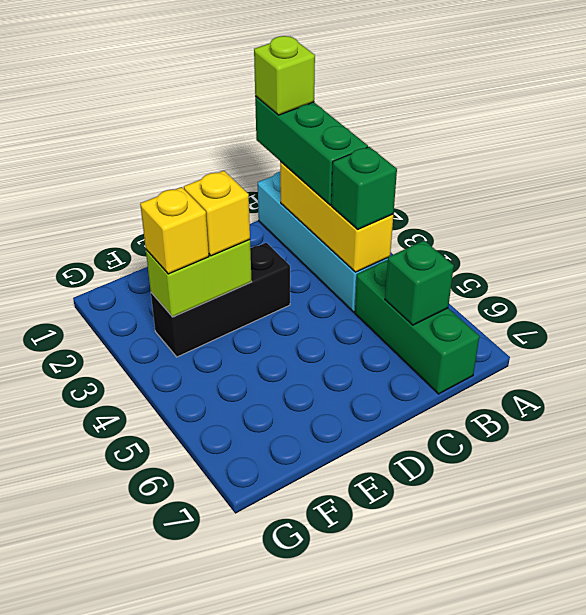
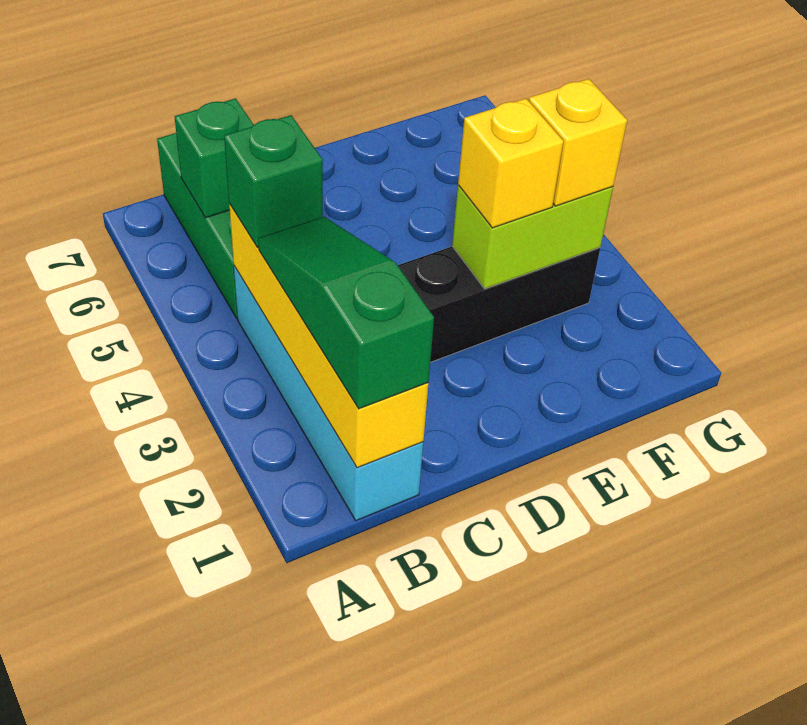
green brick B1:B3 level 3 -> green slope B1:B3 level 3 top 1
lime brick B1 level 4 -> none
yellow brick B2:B4 level 2 -> yellow brick B1:B4 level 2

